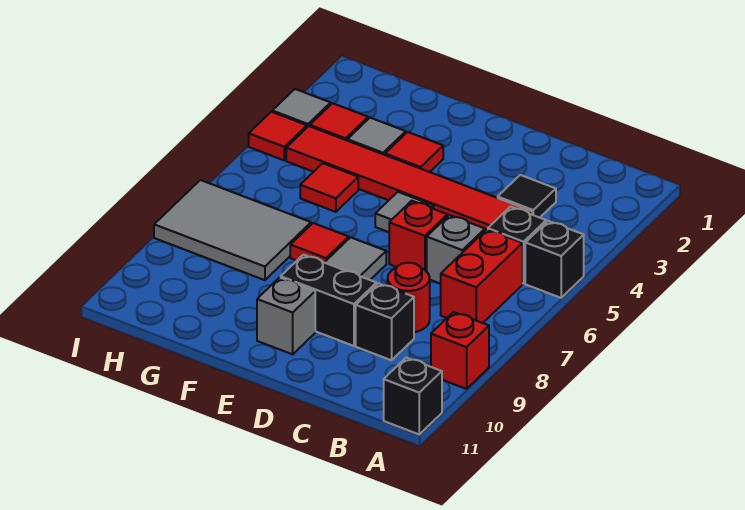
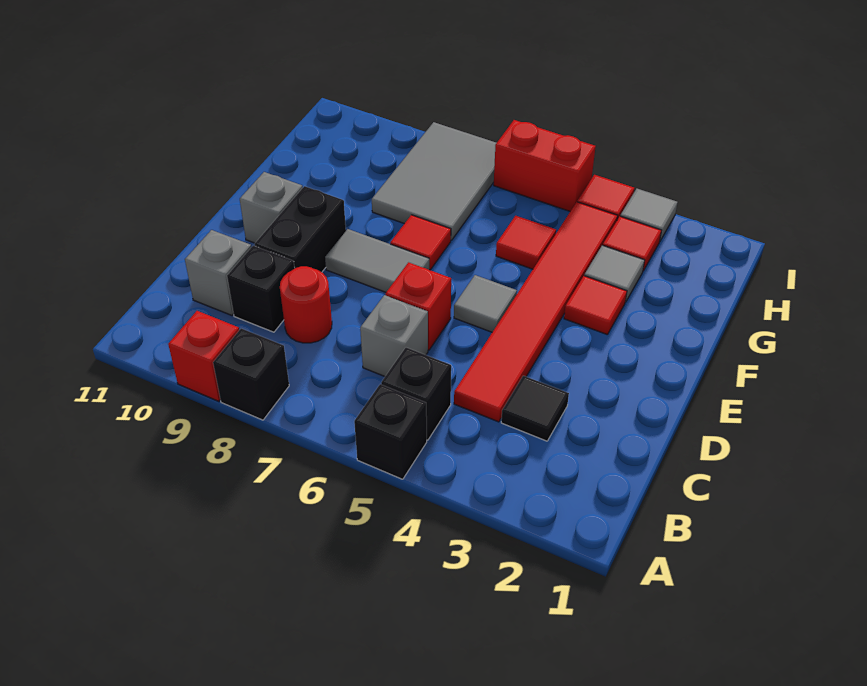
black brick A11 level 1 -> black brick A8 level 1
red brick B6:B7 level 1 -> red brick I5:I6 level 1
none -> grey brick C10 level 1

